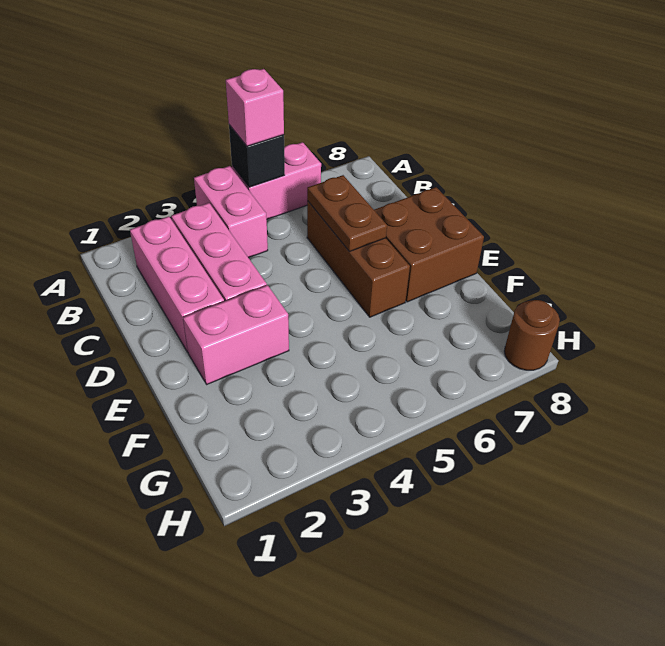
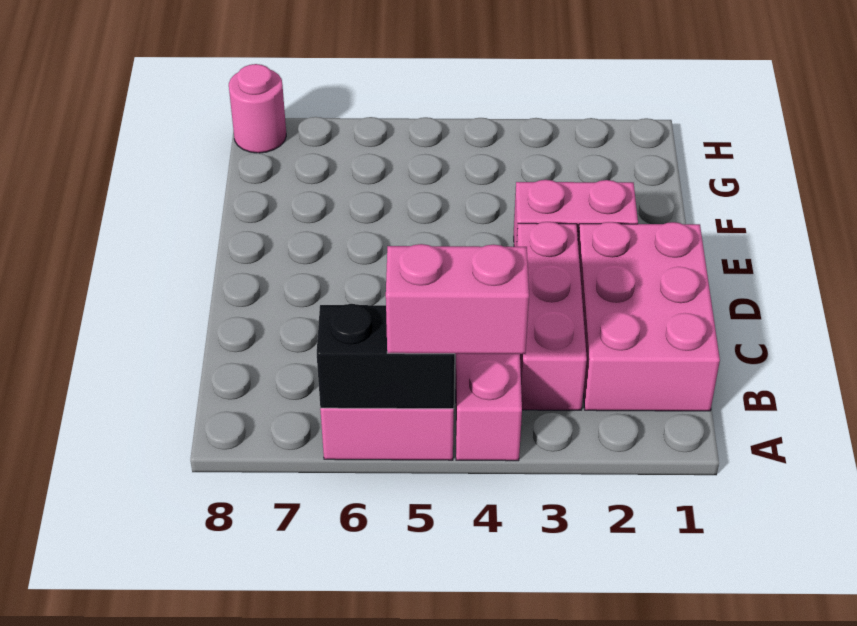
black brick A5 level 2 -> black brick A5:A6 level 2
pink brick A5 level 3 -> pink brick A4:A5 level 3
pink brick B2:D2 level 1 -> pink brick B1:D2 level 1
brown brick C6:E6 level 1 -> none
brown plate C6:D6 level 2 -> none
brown brick D7:E8 level 1 -> none
brown round brick H8 level 1 -> pink round brick H8 level 1

